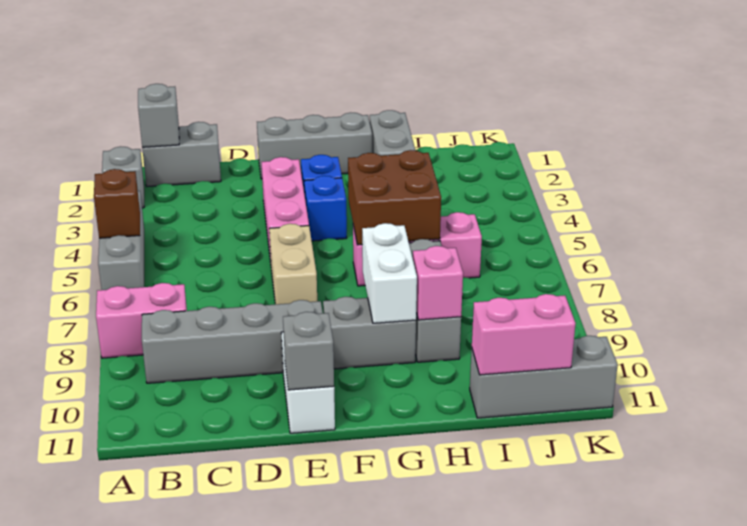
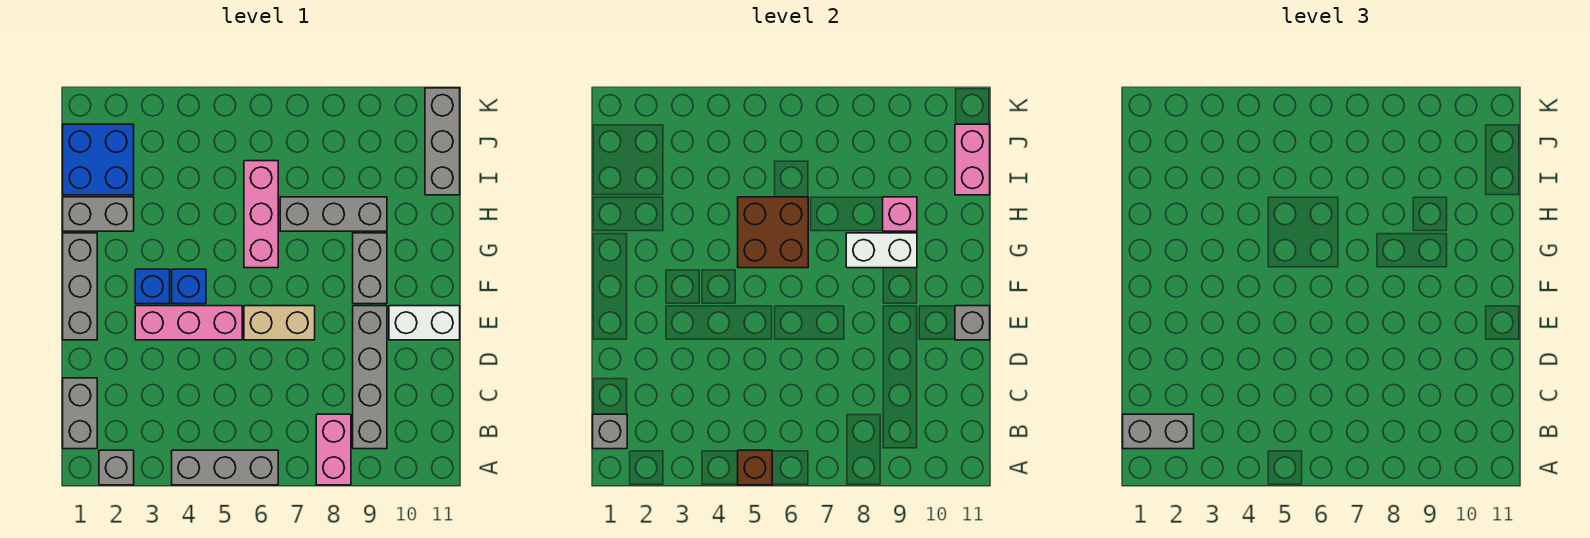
none -> grey brick B1:B2 level 3
none -> blue brick I1:J2 level 1

